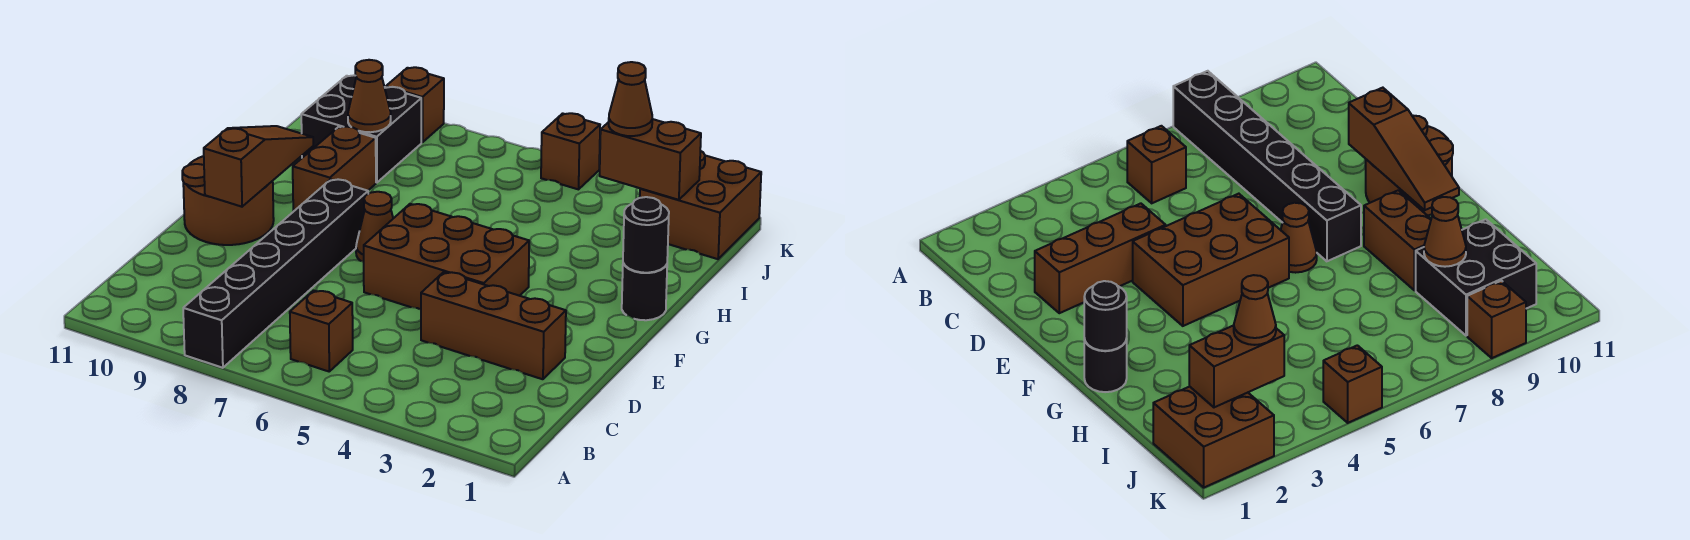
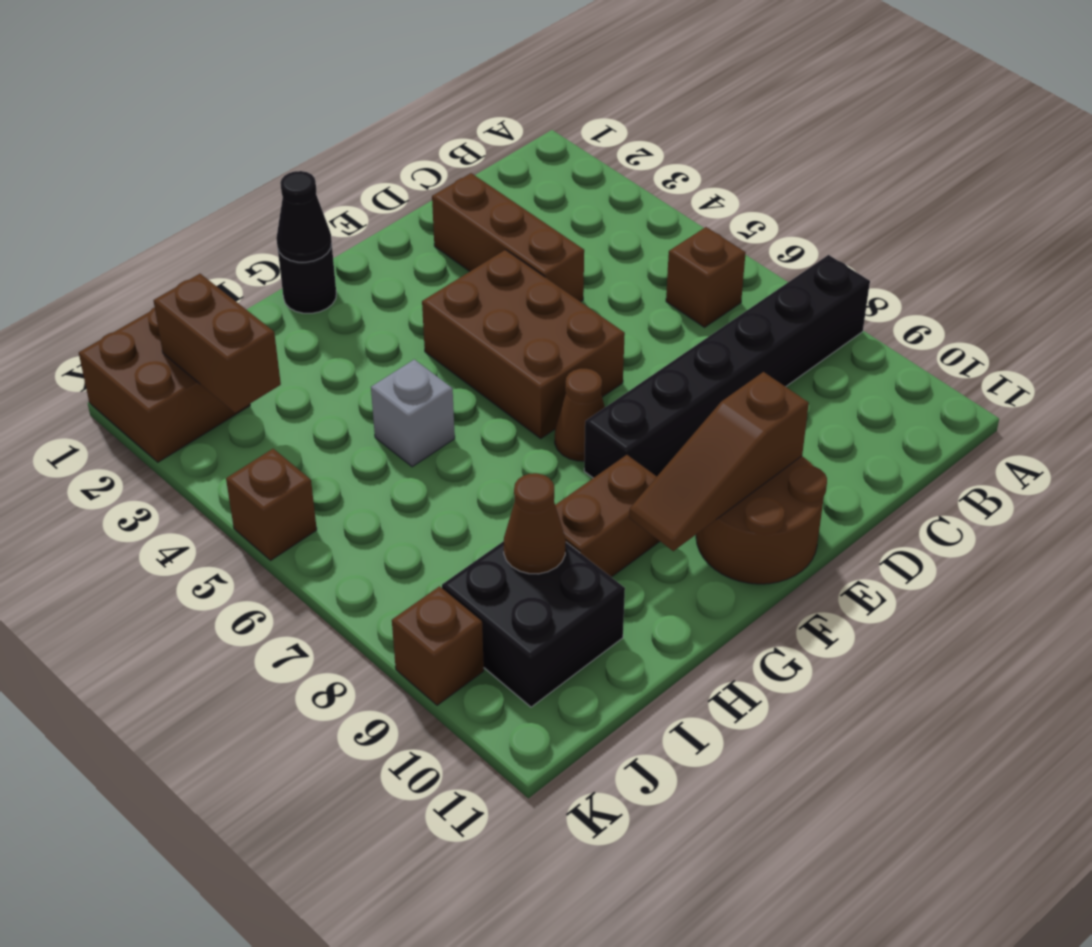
black round brick G1 level 2 -> black cone G1 level 2
none -> grey brick H5 level 1
brown cone J3 level 3 -> none

